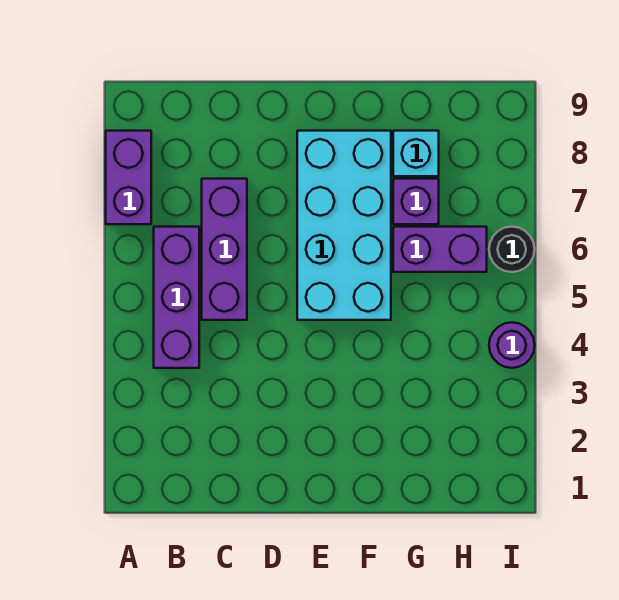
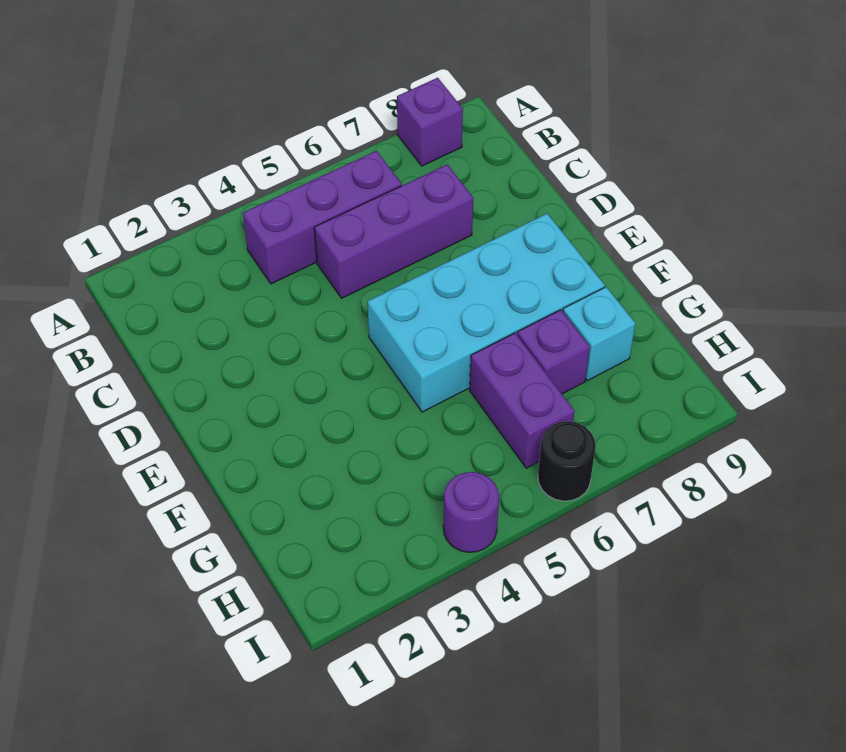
purple brick A7:A8 level 1 -> purple brick A8 level 1

